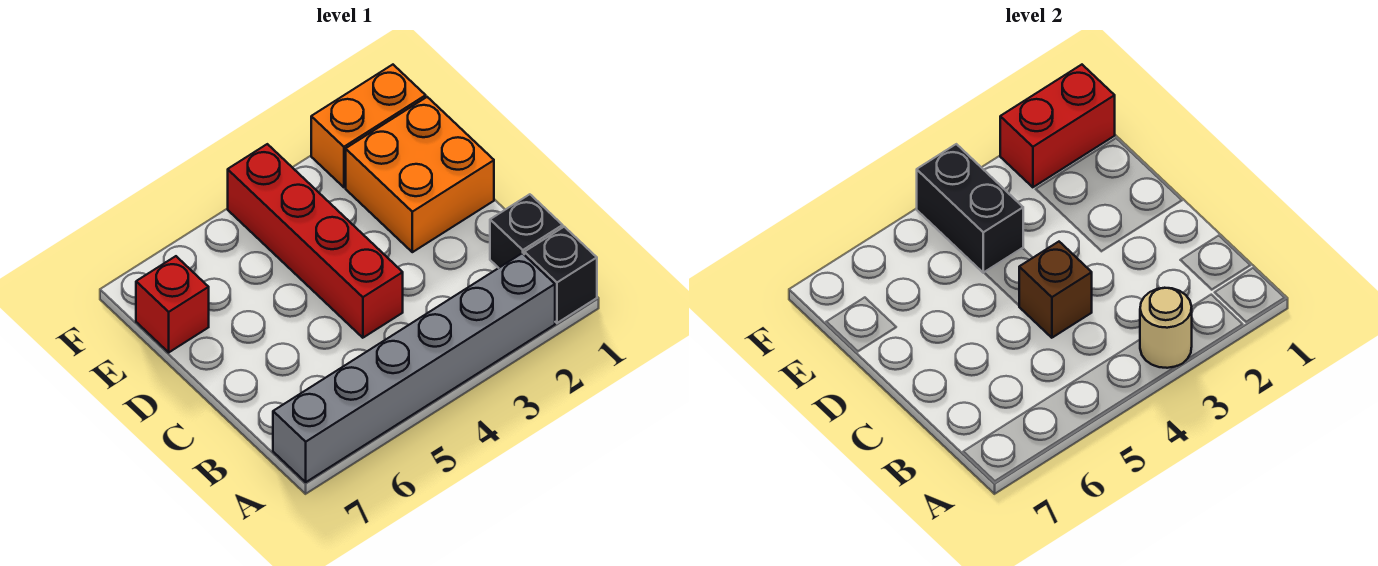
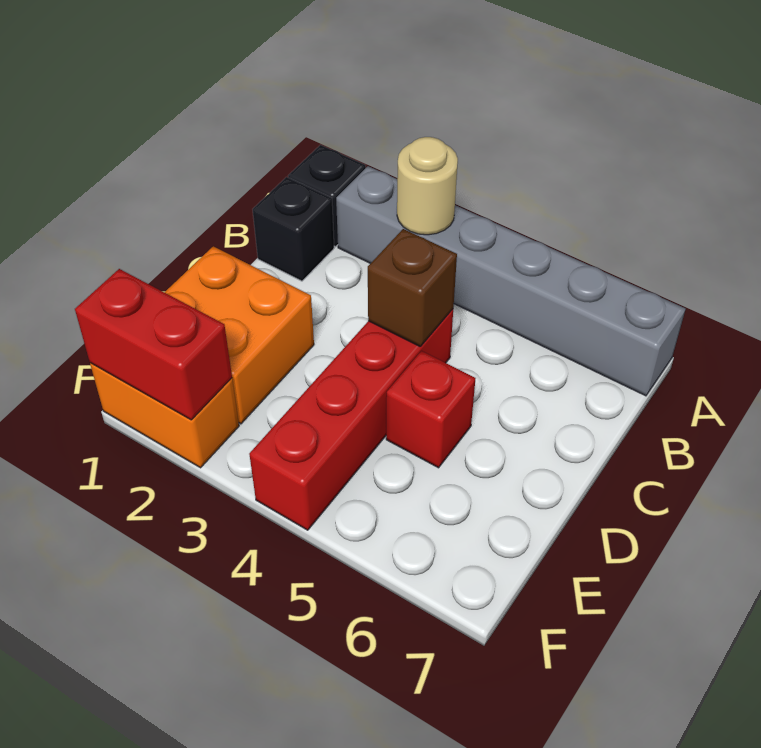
black brick E4:F4 level 2 -> none
red brick E7 level 1 -> red brick D5 level 1

